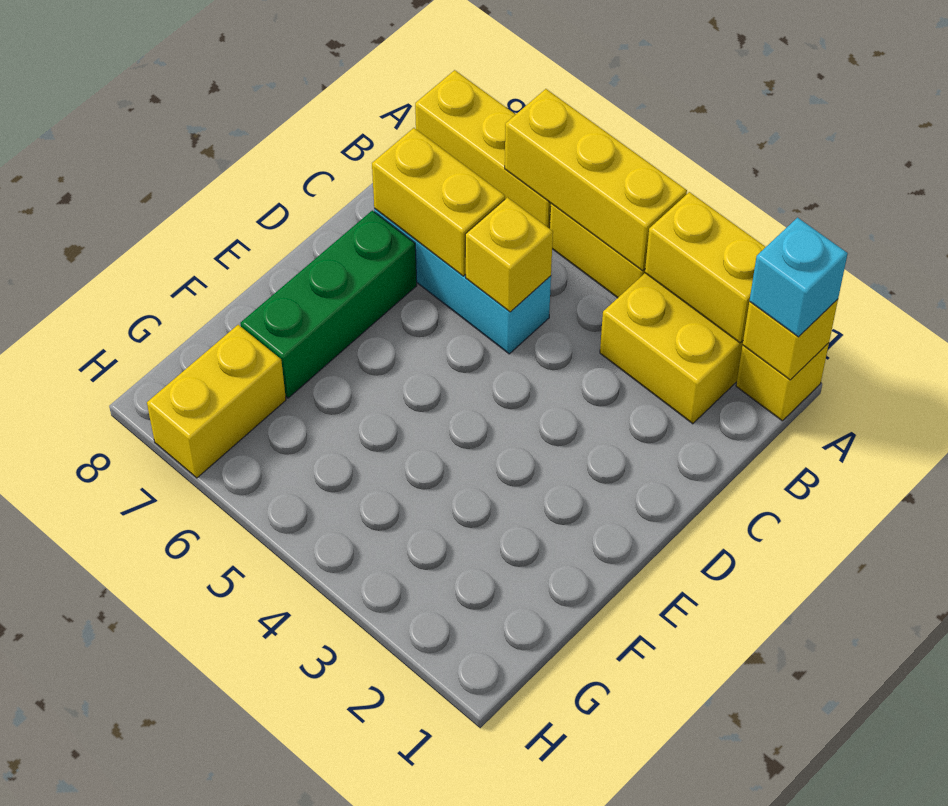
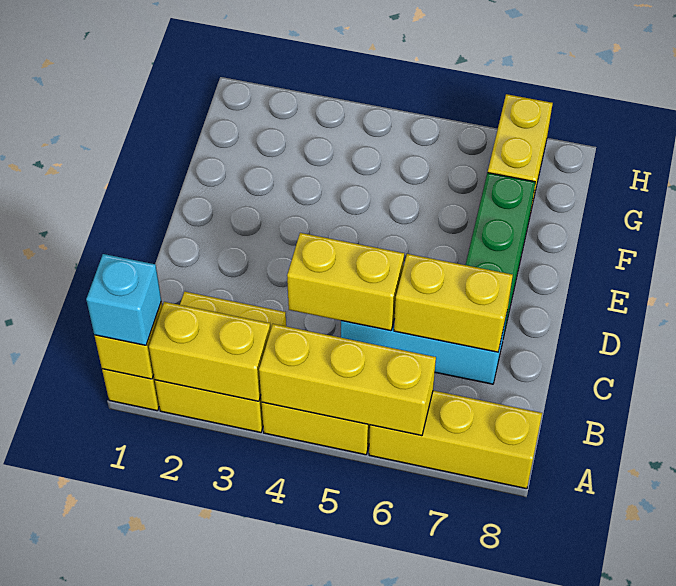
yellow brick C5 level 2 -> yellow brick C4:C5 level 2

